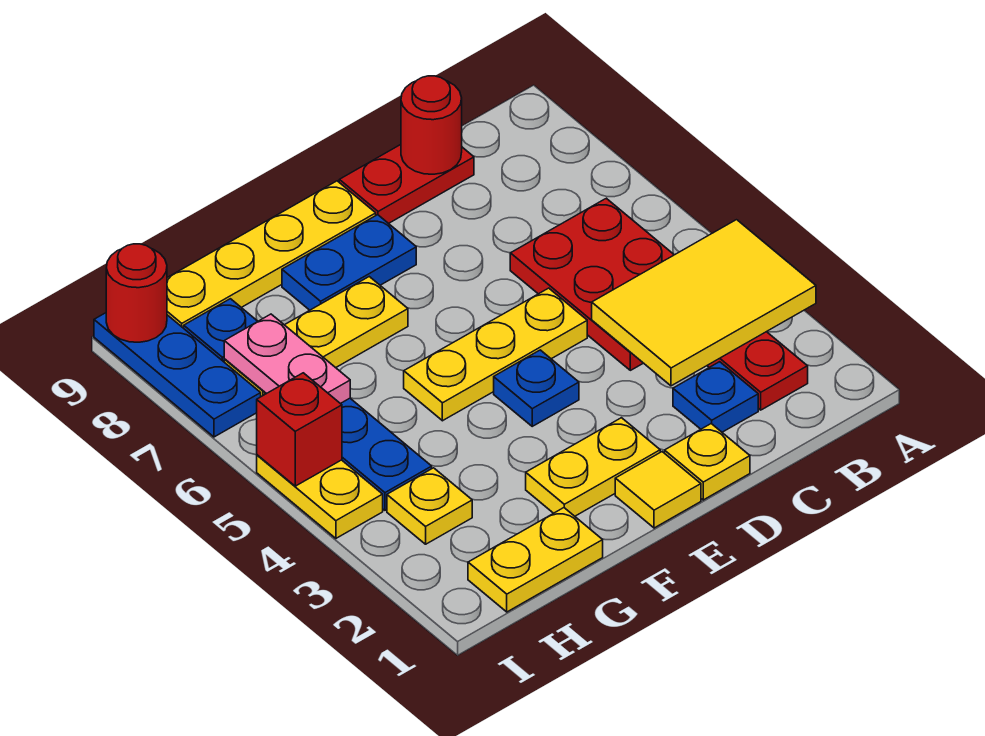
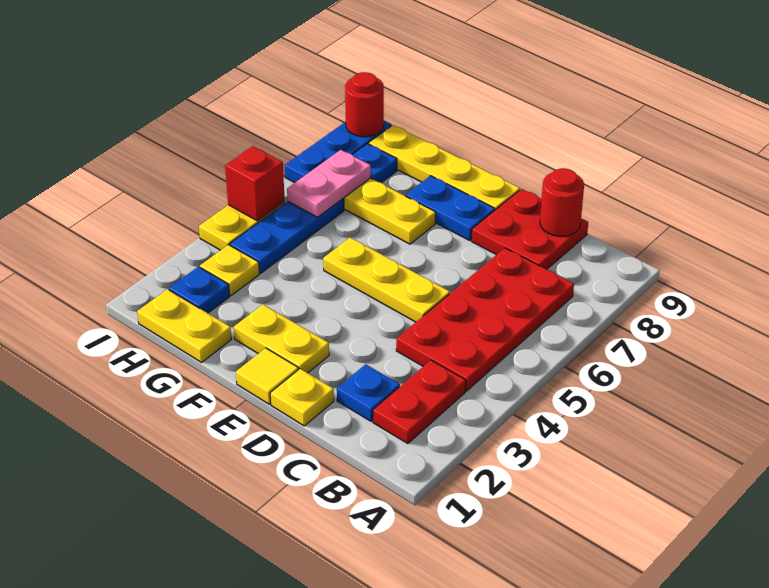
yellow tile A3:C4 level 2 -> none
red plate B4:C6 level 1 -> red plate B4:C7 level 1
red plate C9:D9 level 1 -> red plate C8:D9 level 1
blue plate E4 level 1 -> blue plate H2 level 1

